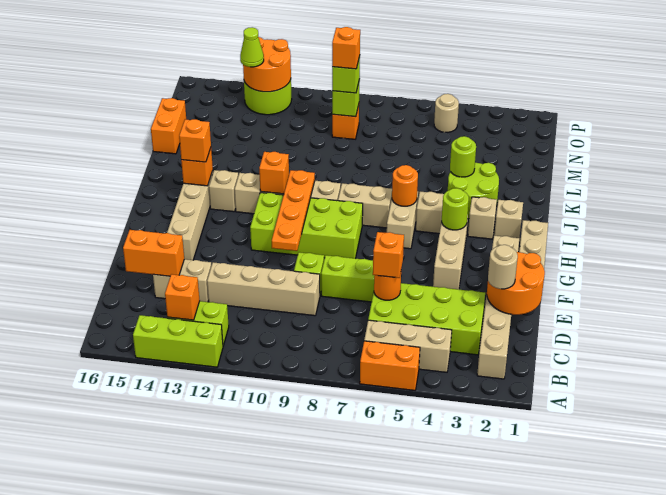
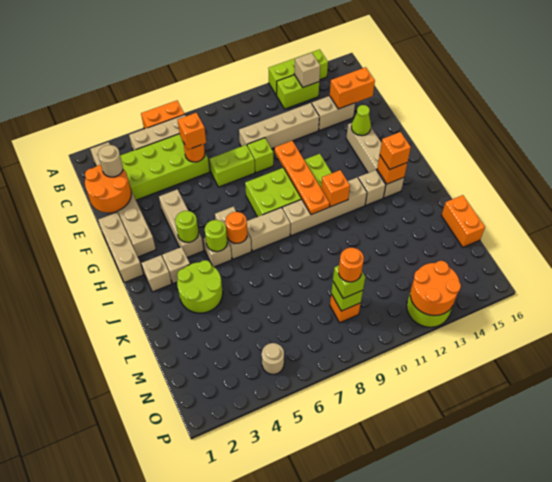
orange brick B13 level 2 -> tan brick B13 level 2
lime round brick K4 level 2 -> lime round brick I5 level 2
orange brick N9 level 4 -> orange round brick N9 level 4
lime cone O13 level 3 -> lime cone F14 level 2

